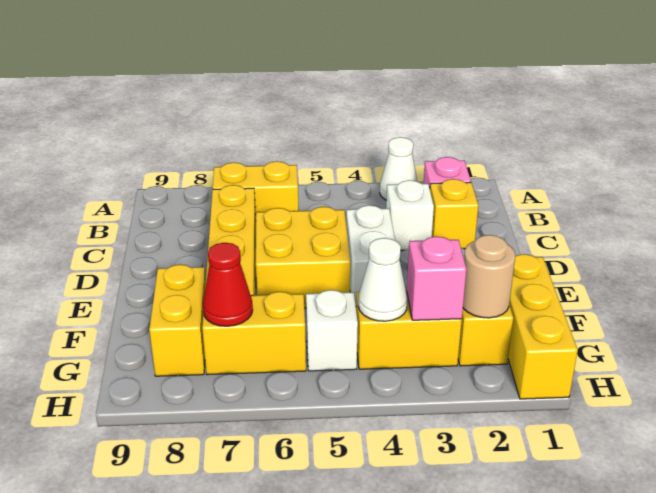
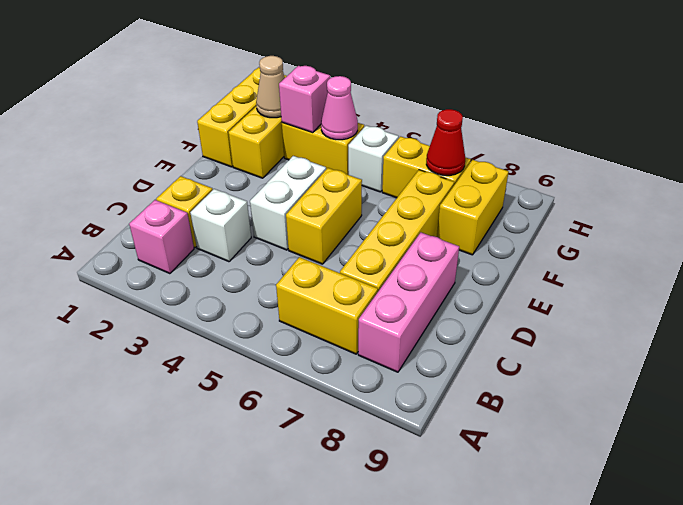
white cone A3 level 1 -> none
none -> pink brick B8:D8 level 1
yellow brick D5:E6 level 1 -> yellow brick D5:E5 level 1
tan round brick G2 level 2 -> tan cone G2 level 2
white cone G4 level 2 -> pink cone G4 level 2

